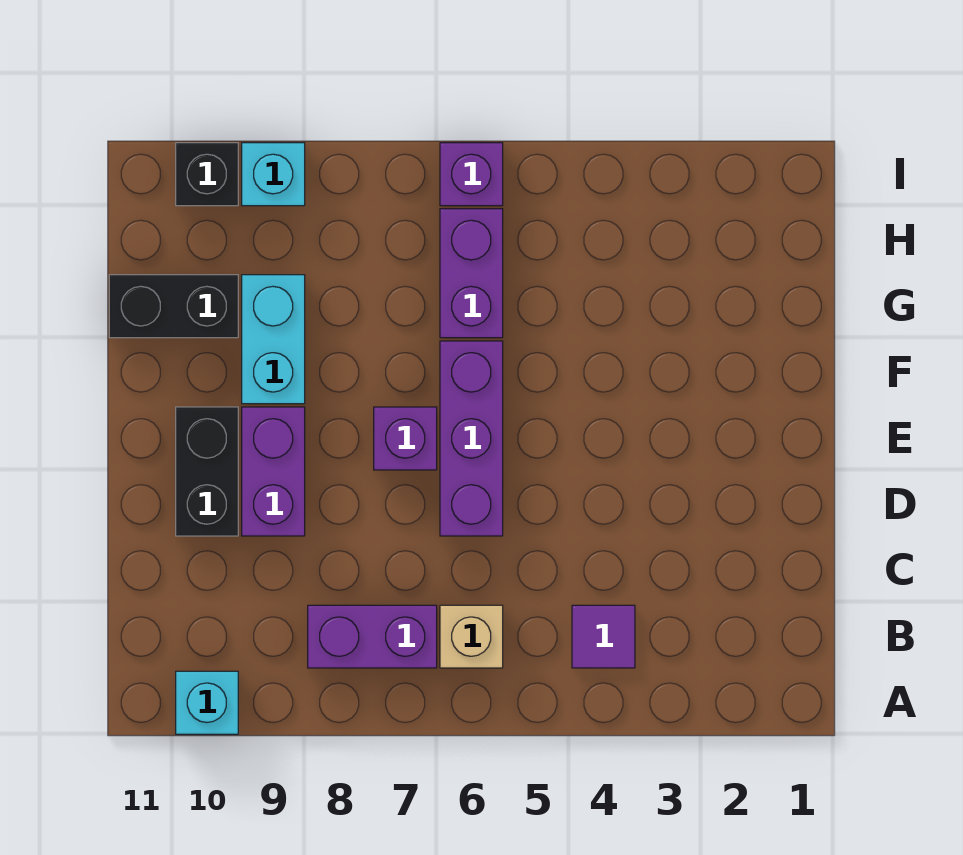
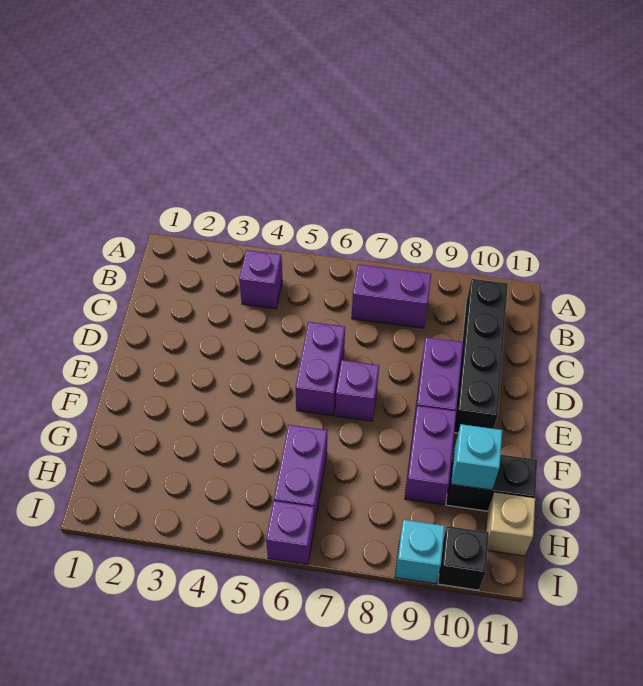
cyan brick A10 level 1 -> cyan brick G10 level 2
purple tile B4 level 1 -> purple brick B4 level 1
tan brick B6 level 1 -> tan brick H11 level 1
purple brick D6:F6 level 1 -> purple brick D6:E6 level 1
black brick D10:E10 level 1 -> black brick B10:E10 level 1
cyan brick F9:G9 level 1 -> purple brick F9:G9 level 1

